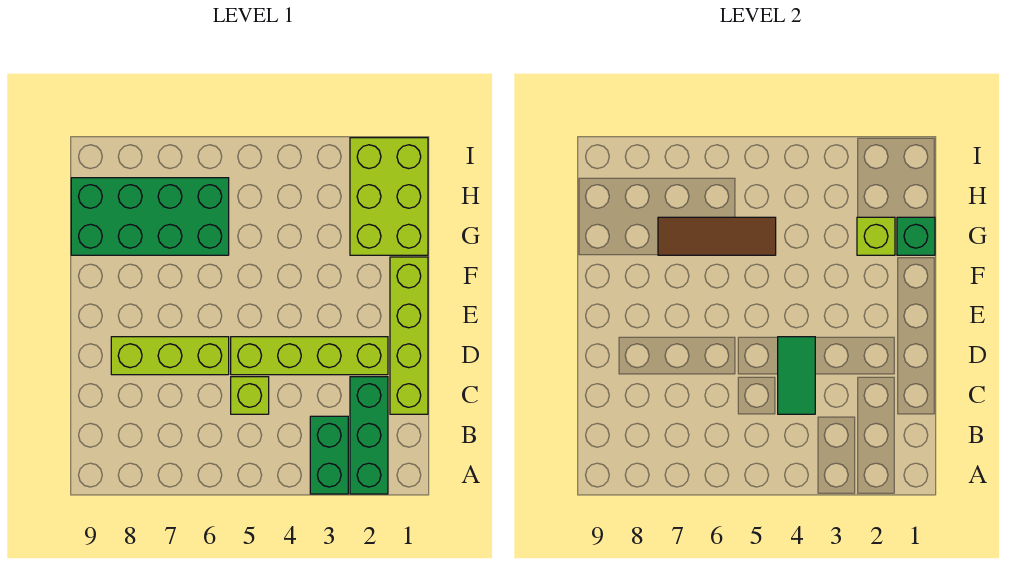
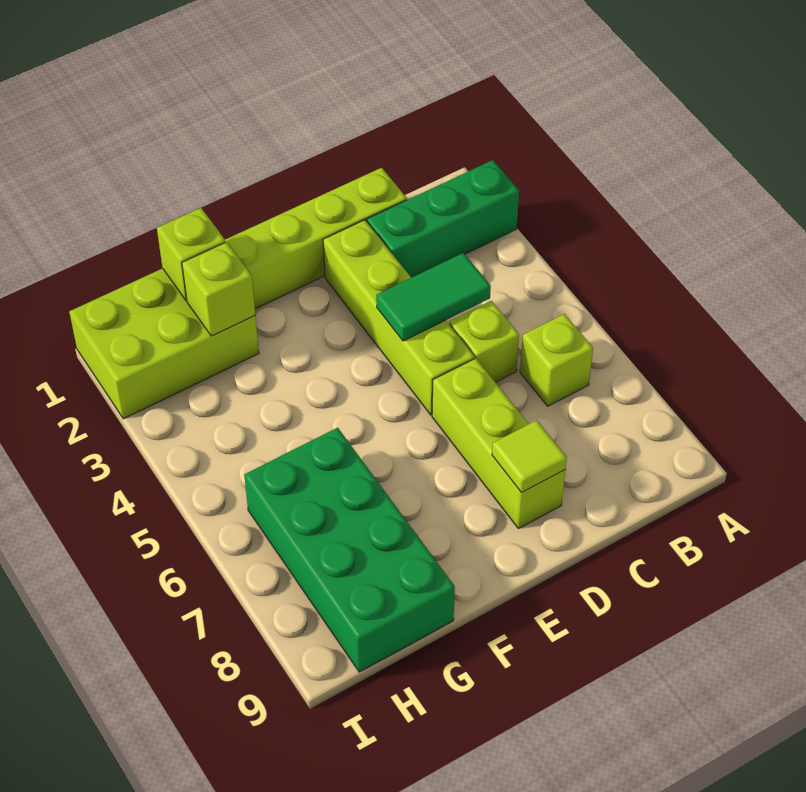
green brick A3:B3 level 1 -> none
none -> lime brick B6 level 1
none -> lime tile D8 level 2
green brick G1 level 2 -> lime brick G1 level 2
brown tile G5:G7 level 2 -> none

